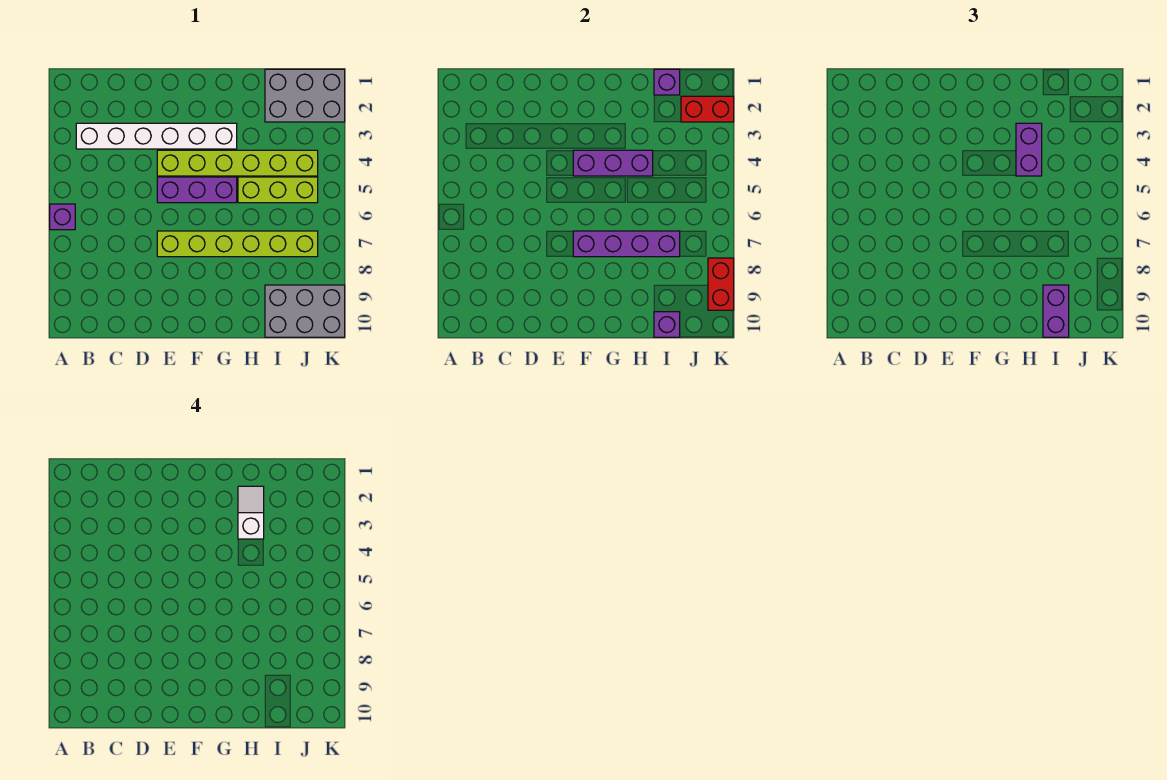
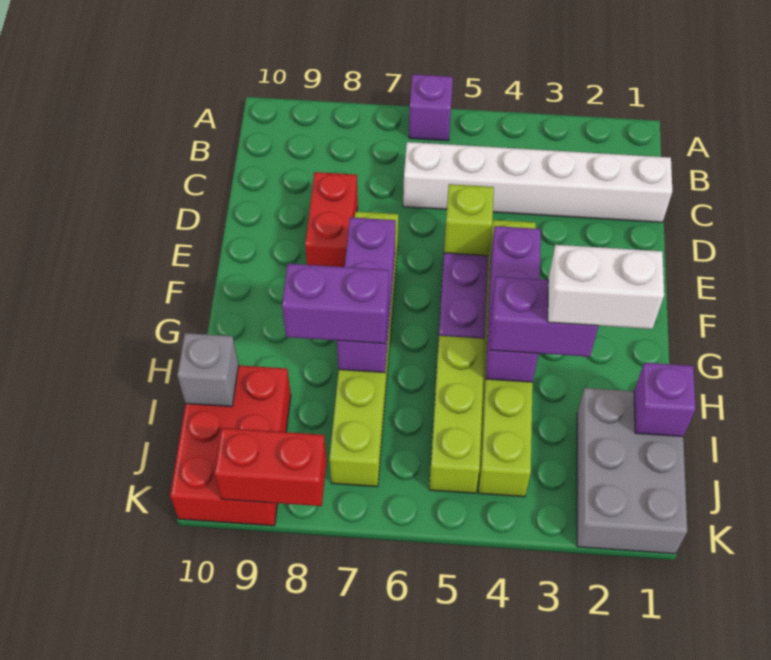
white brick B3:G3 level 1 -> white brick C1:C6 level 1
none -> lime brick E5 level 2
purple brick F7:I7 level 2 -> purple brick F7:H7 level 2
white slope H2:H3 level 4 top 3 -> white brick H2:H3 level 4
grey brick I9:K10 level 1 -> red brick I9:K10 level 1
purple brick I9:I10 level 3 -> purple brick H7:H8 level 3
purple brick I10 level 2 -> grey brick I10 level 2
red brick J2:K2 level 2 -> red brick D8:E8 level 1

